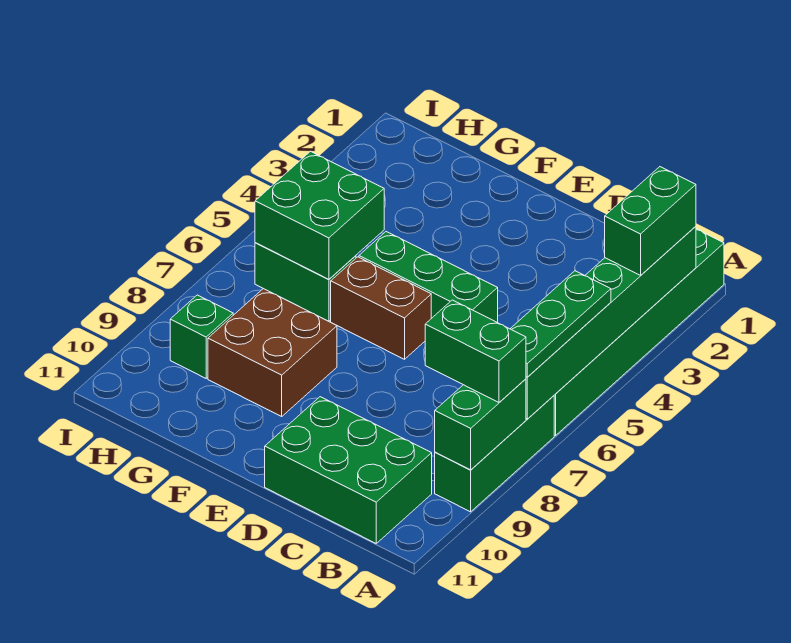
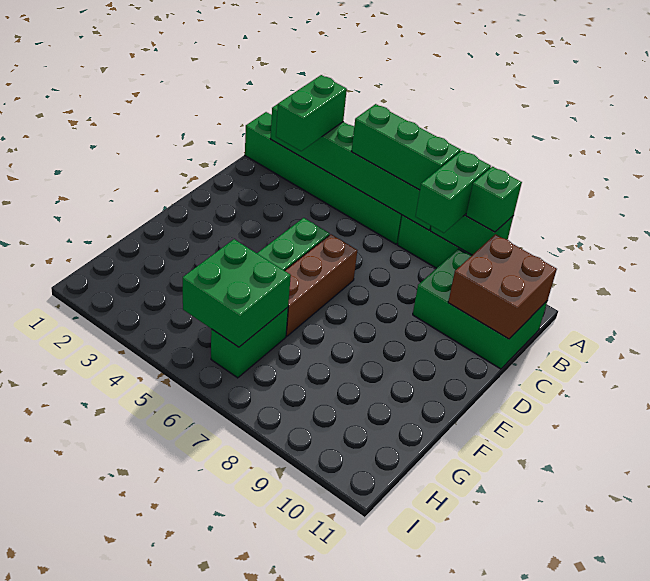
green brick A2:A3 level 3 -> green brick A3:B3 level 3
green plate A5:A7 level 3 -> green brick A5:A7 level 3
green brick B10:D11 level 1 -> green brick B9:C11 level 1
brown brick E6:F6 level 1 -> brown brick D6:F6 level 1
brown brick F8:G9 level 1 -> brown brick B10:C11 level 2
green brick H9 level 1 -> green brick A9 level 3

